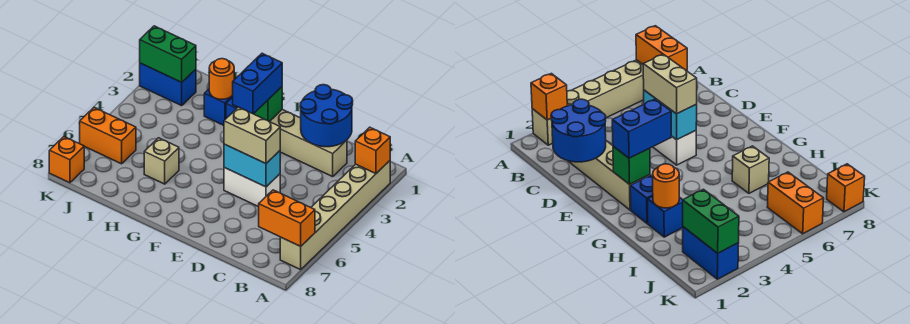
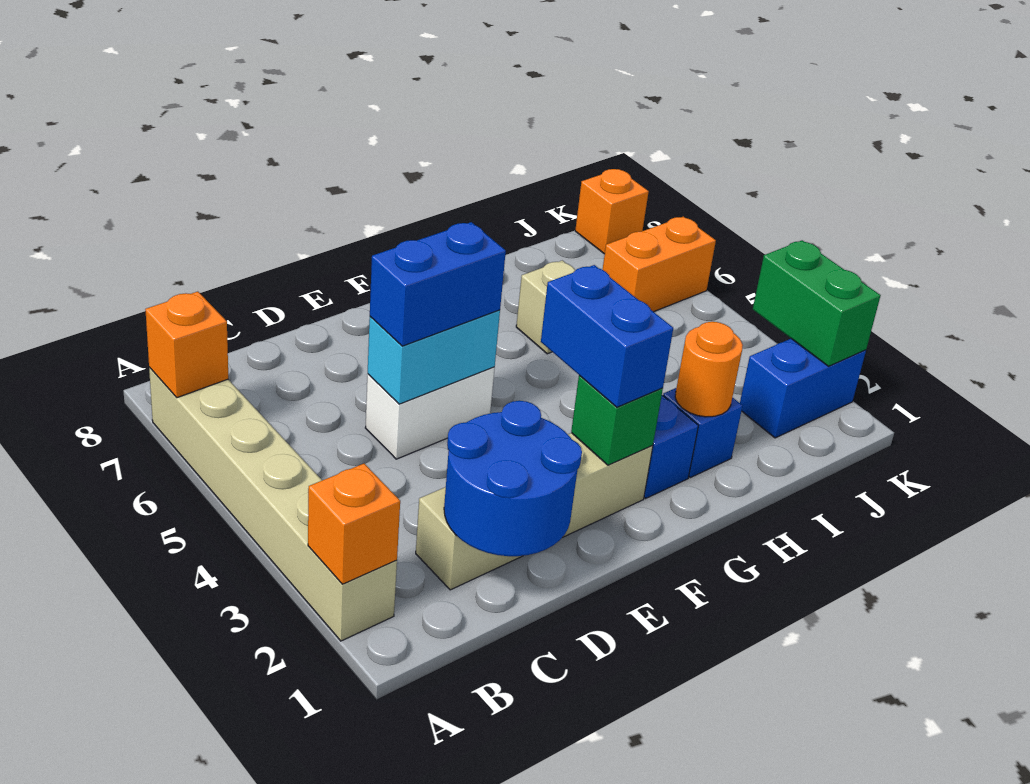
orange brick A7:B7 level 2 -> orange brick A7 level 2
tan brick D5:E5 level 3 -> blue brick D5:E5 level 3
green brick J2:K2 level 2 -> green brick K2:K3 level 2

